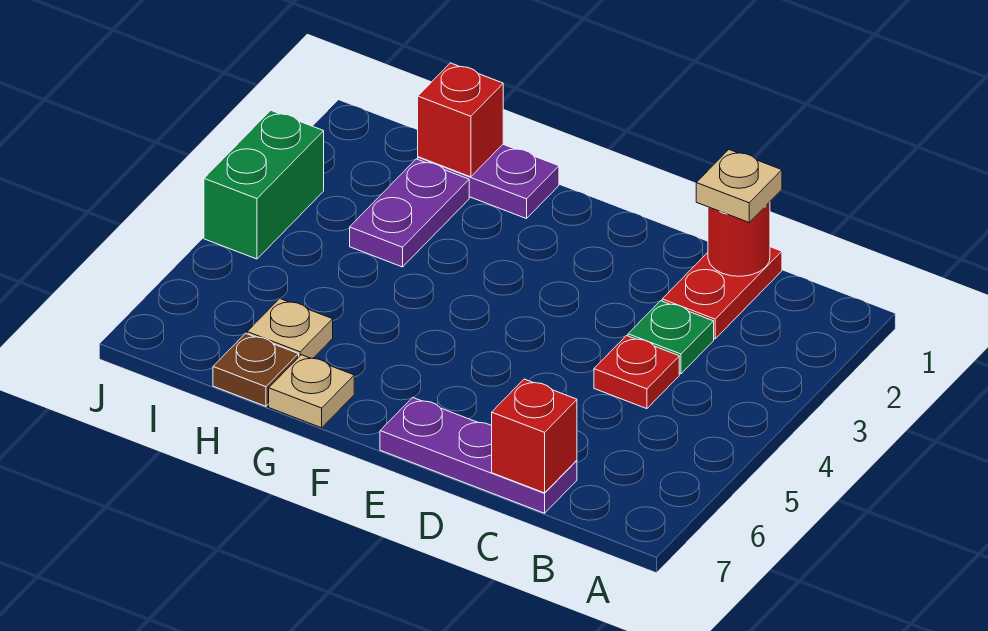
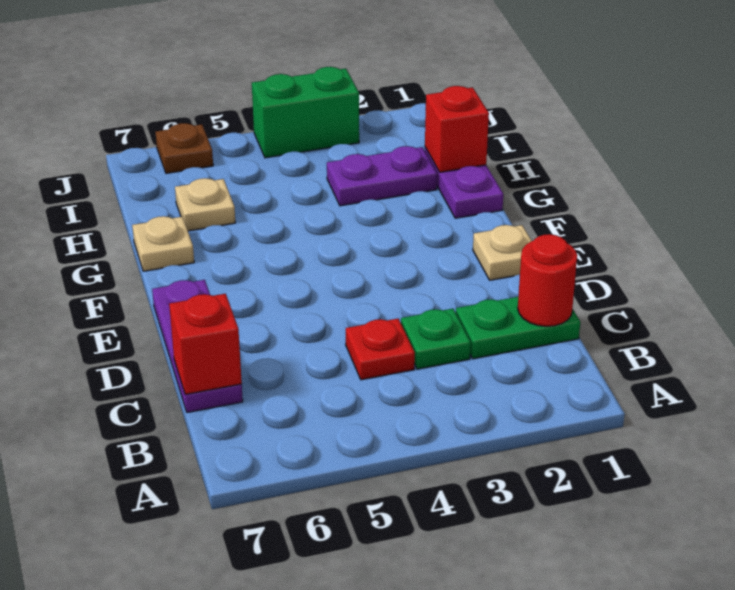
red plate C1:C2 level 1 -> green plate C1:C2 level 1
tan plate C1 level 3 -> tan plate E1 level 1
brown plate H7 level 1 -> brown plate J6 level 1

